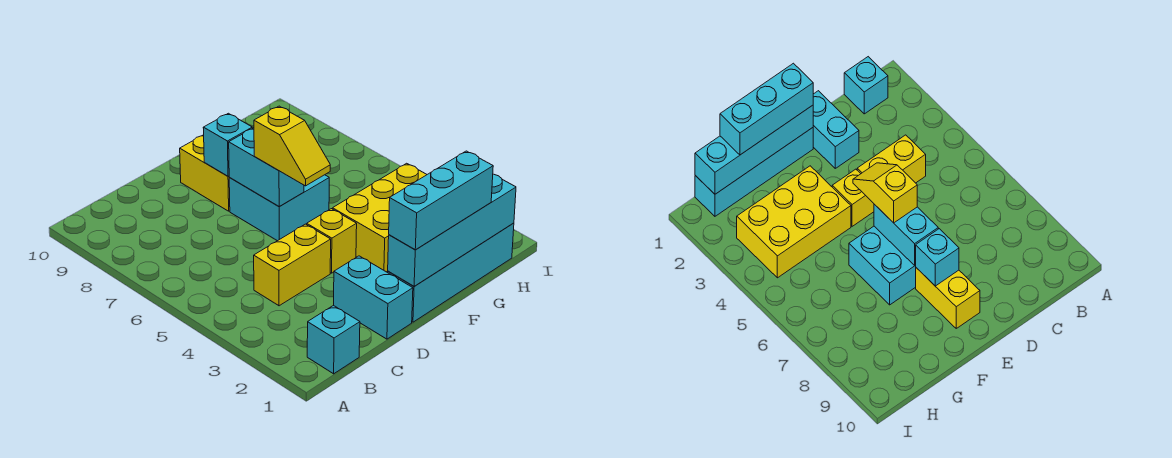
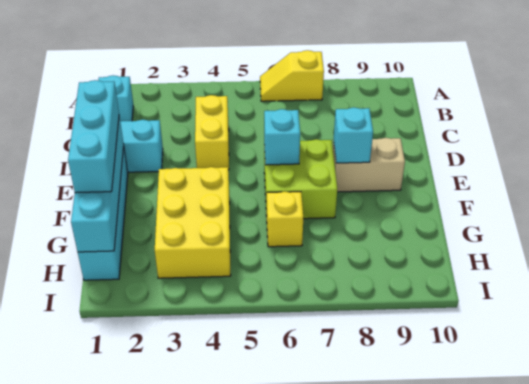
yellow brick E4 level 1 -> yellow brick G6 level 1
yellow slope E5:E6 level 3 top 6 -> yellow slope A6:A7 level 1 top 7
cyan brick E6:F7 level 1 -> lime brick E6:F7 level 1
cyan brick E6:E7 level 2 -> cyan brick E6 level 2
yellow brick E8:E9 level 1 -> tan brick E8:E9 level 1

